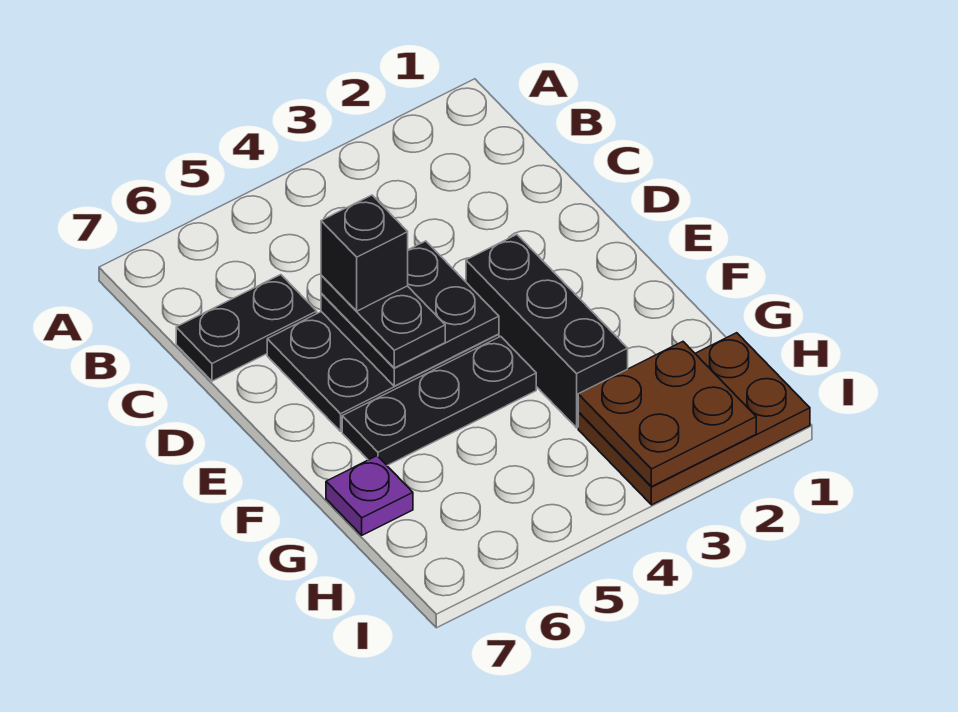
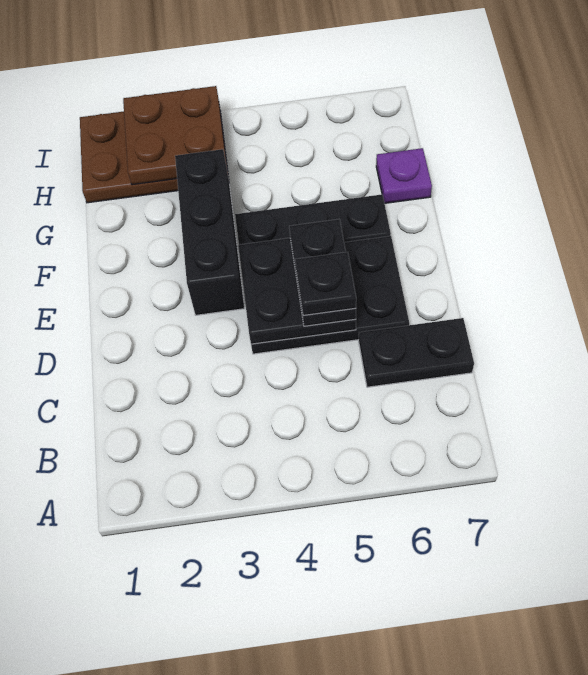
black brick D5 level 4 -> black plate D5 level 4

